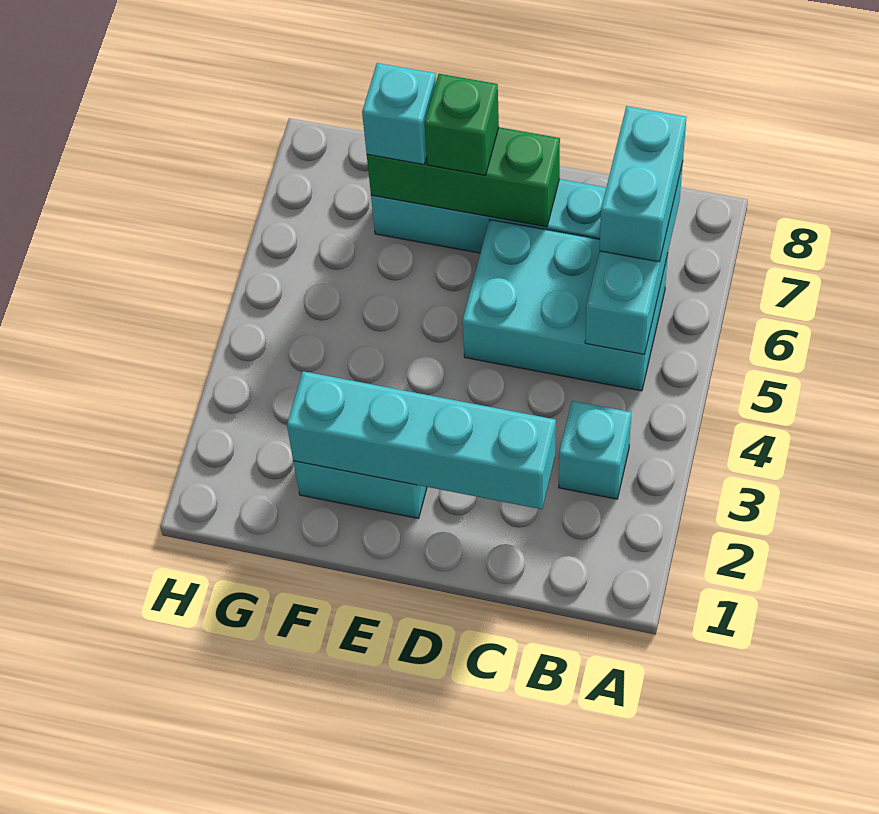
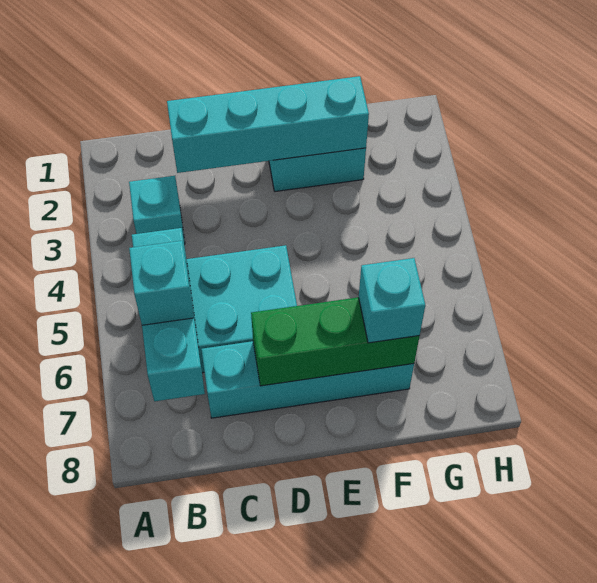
cyan brick B6:B7 level 3 -> cyan brick B6 level 3
green brick E7 level 3 -> none

